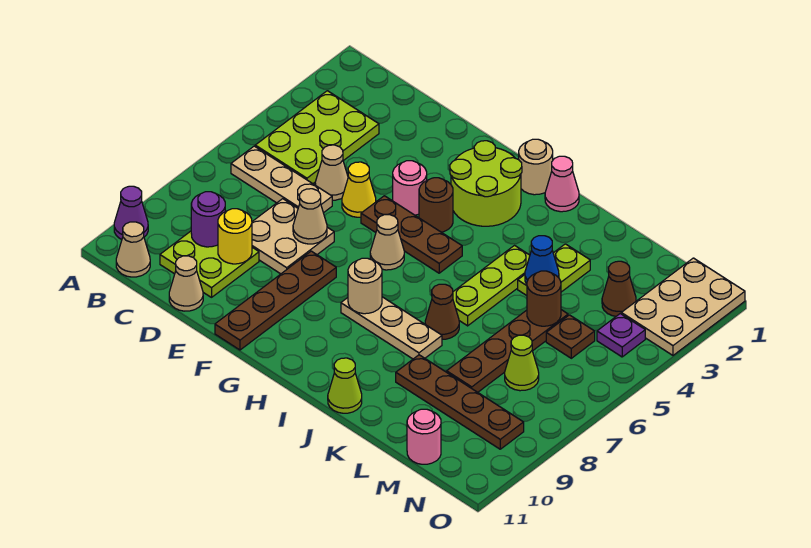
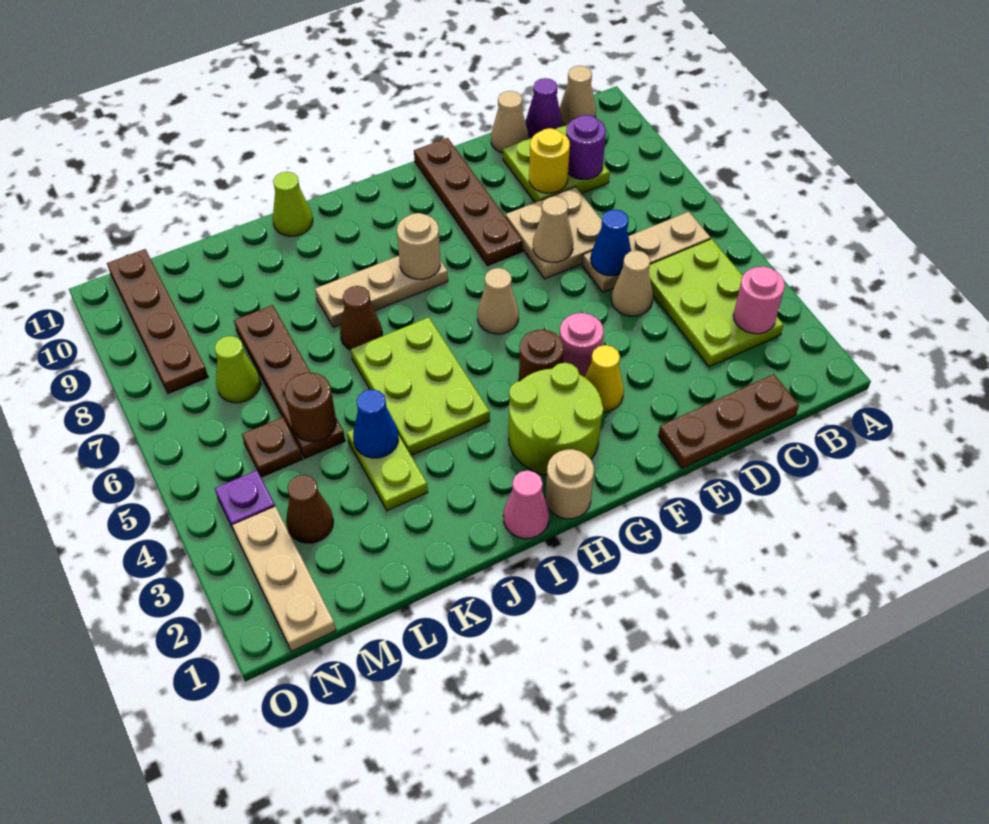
purple cone A10 level 1 -> purple cone C11 level 1
none -> blue cone D6 level 2
yellow cone E5 level 1 -> yellow cone F3 level 1
brown plate F5:H5 level 1 -> brown plate C1:E1 level 1
lime plate J4:J6 level 1 -> lime plate I4:J6 level 1
brown plate K9:N9 level 1 -> brown plate N8:N11 level 1
pink round brick M11 level 1 -> pink round brick B3 level 2
tan plate N1:O3 level 1 -> tan plate N1:N3 level 1

